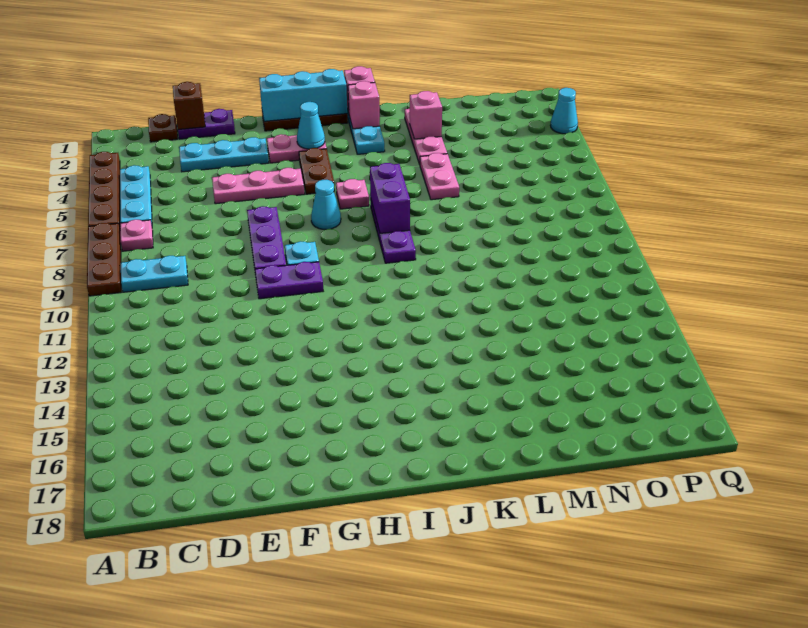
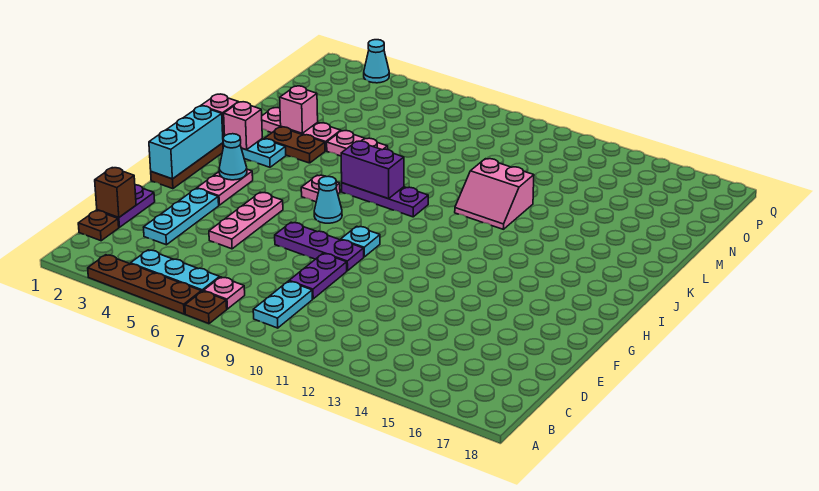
brown plate A7:A9 level 1 -> brown plate A7 level 1
purple plate F10:G10 level 1 -> purple plate D9:E9 level 1
brown plate H4:H5 level 1 -> brown plate K3:K4 level 1
none -> pink slope K11:L12 level 1 top L

